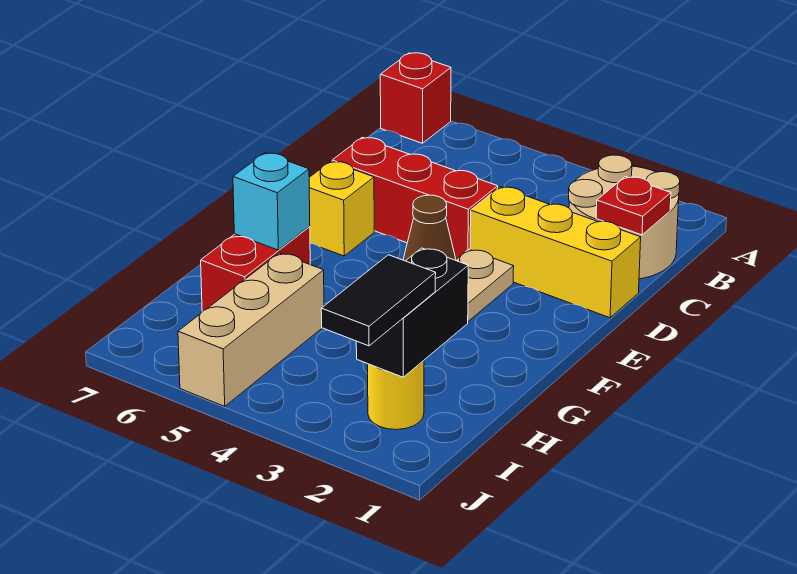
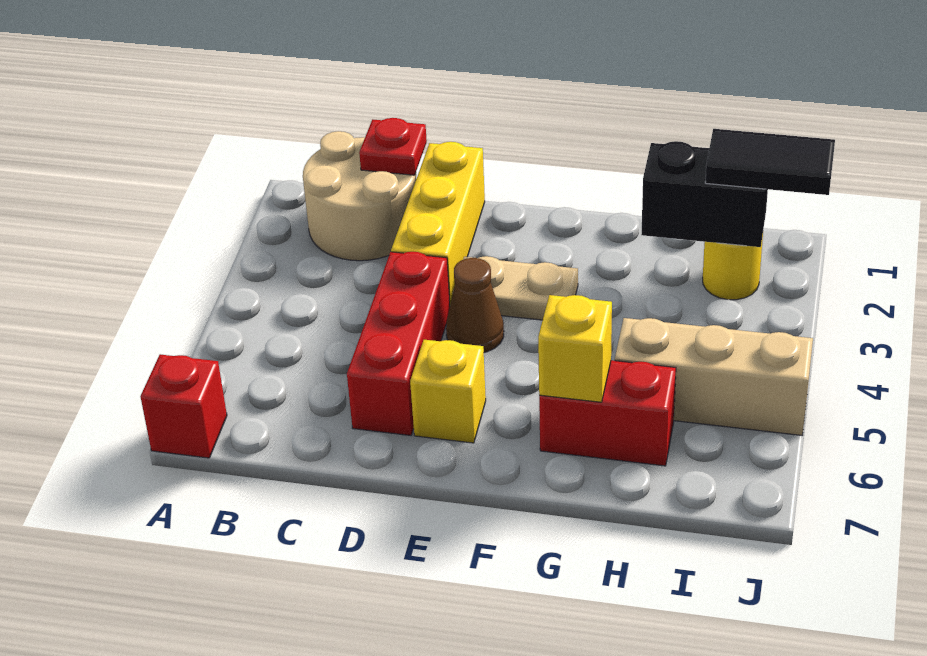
cyan brick G6 level 2 -> yellow brick G6 level 2

